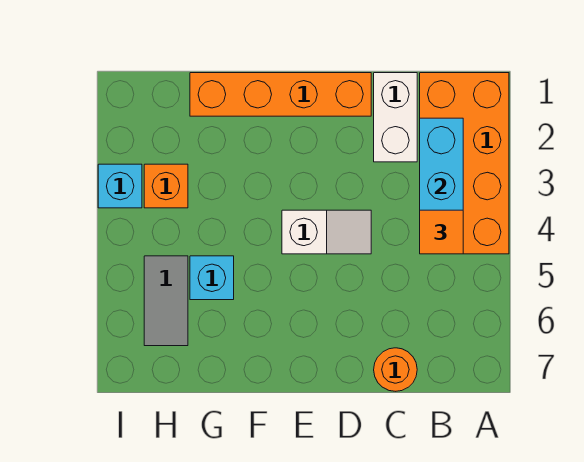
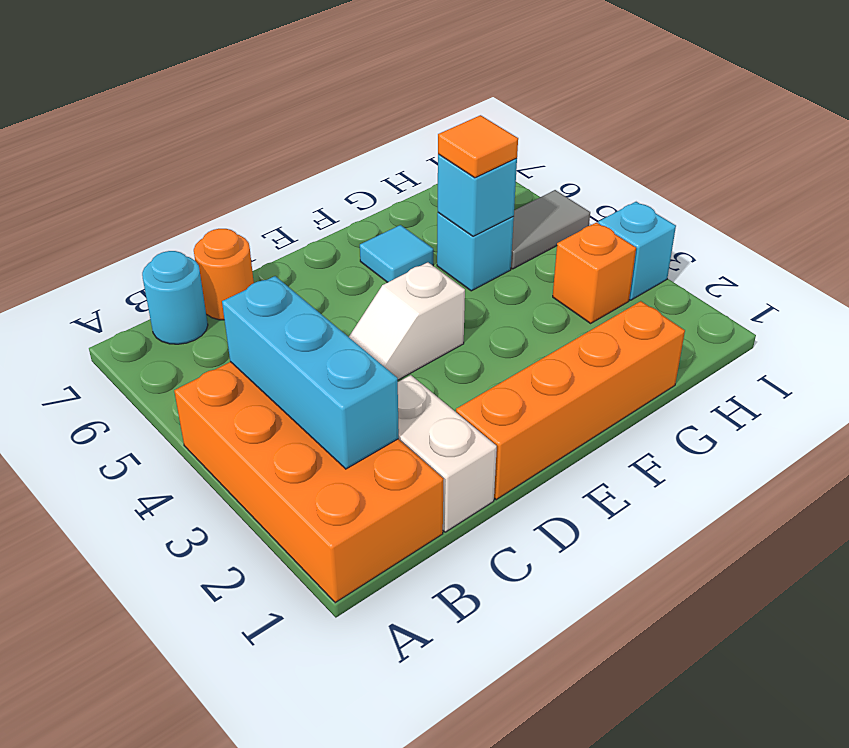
orange tile B4 level 3 -> orange tile G5 level 3
none -> cyan round brick B7 level 1
none -> cyan tile F6 level 1
none -> cyan brick G5 level 2
grey tile H5:H6 level 1 -> grey tile H5:I5 level 1

